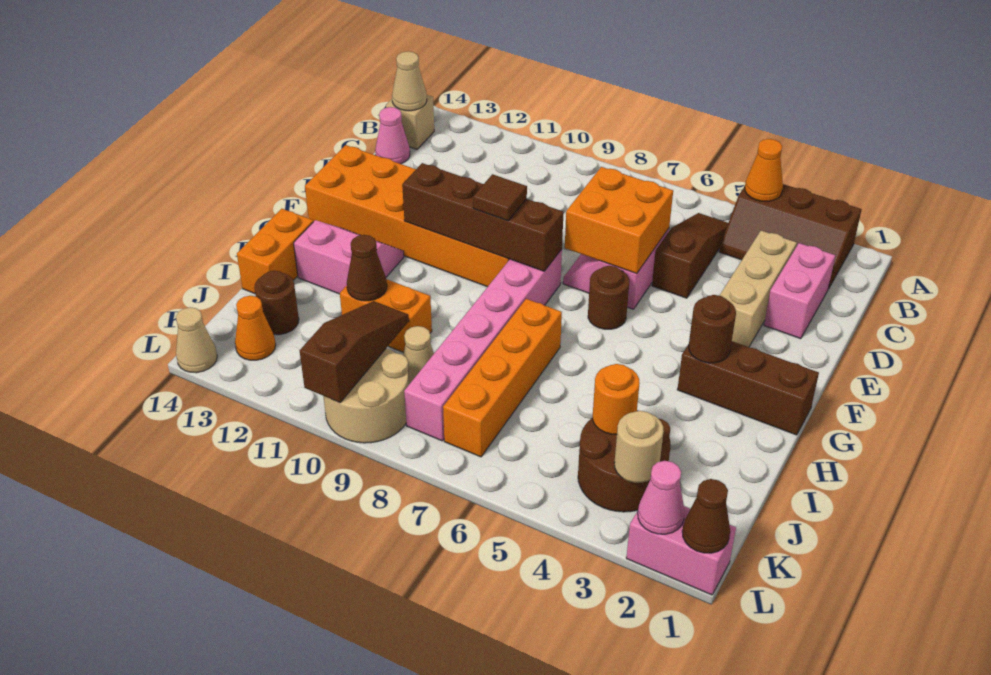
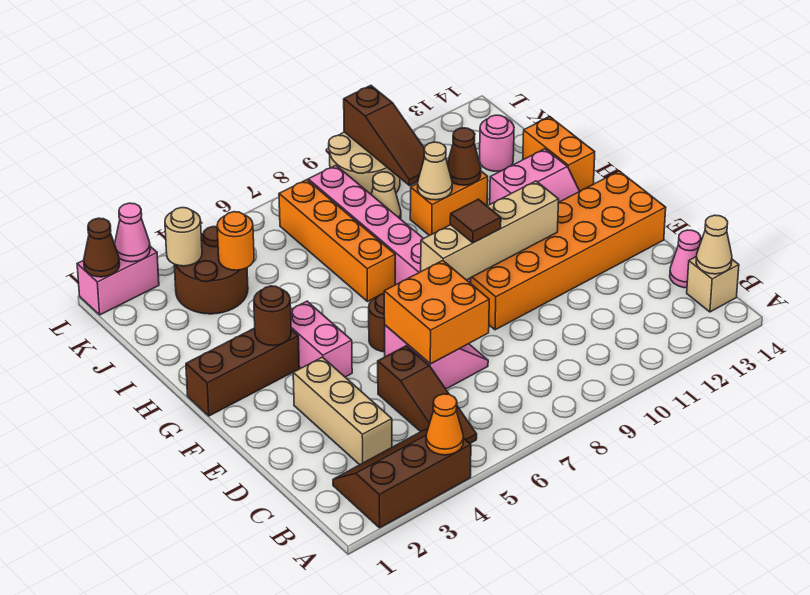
pink brick C2:D2 level 1 -> pink brick F4:G4 level 1
brown brick F8:F11 level 2 -> tan brick F8:F11 level 2
brown round brick J13 level 1 -> pink round brick J13 level 1
orange cone K13 level 1 -> none
tan cone L14 level 1 -> tan cone I10 level 2

